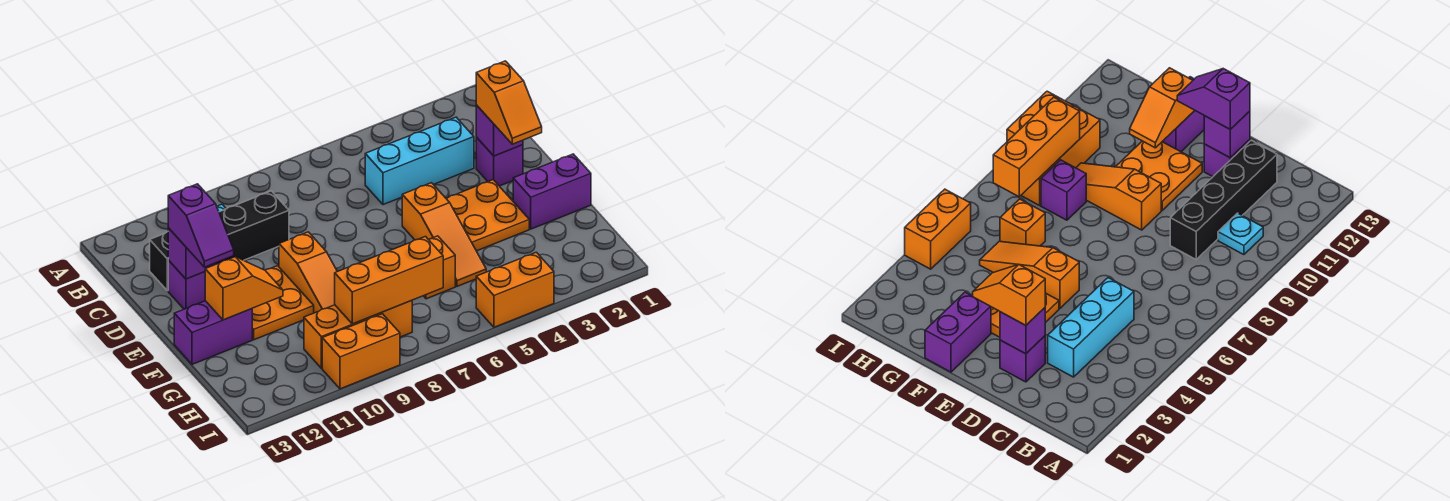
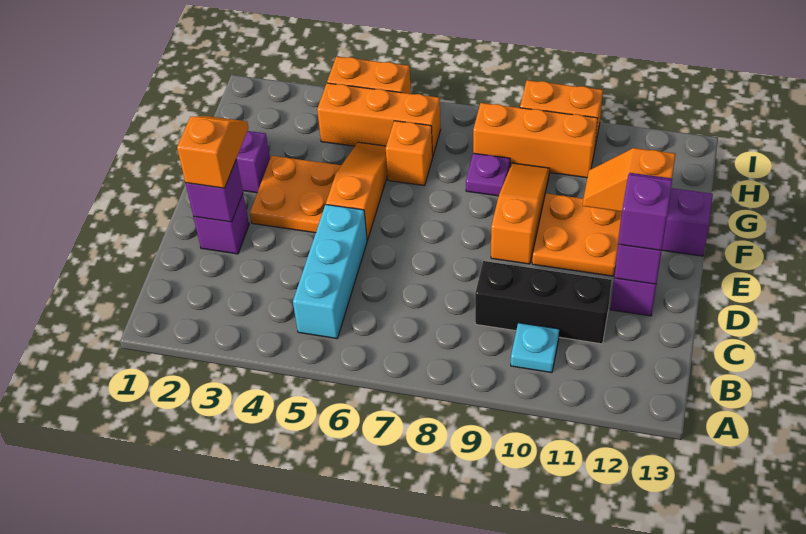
cyan brick C3:C5 level 1 -> cyan brick B5:D5 level 1
black brick C9:C12 level 1 -> black brick C9:C11 level 1
purple brick G8 level 1 -> purple plate G8 level 1
orange brick H7:H9 level 2 -> orange brick H4:H6 level 1

